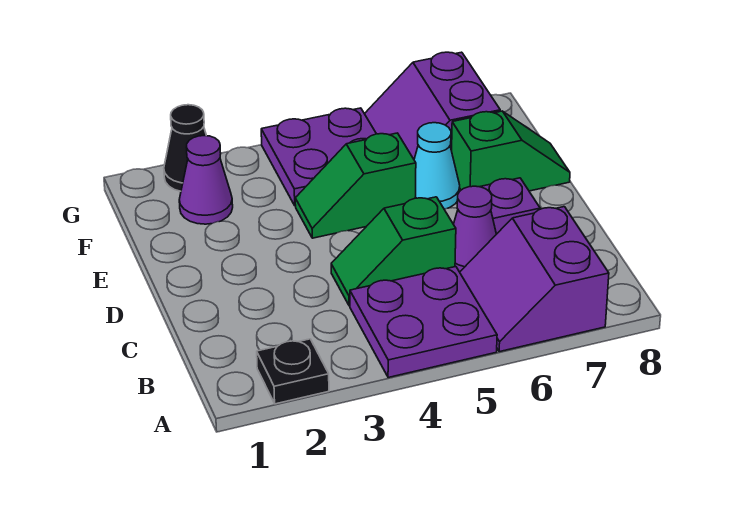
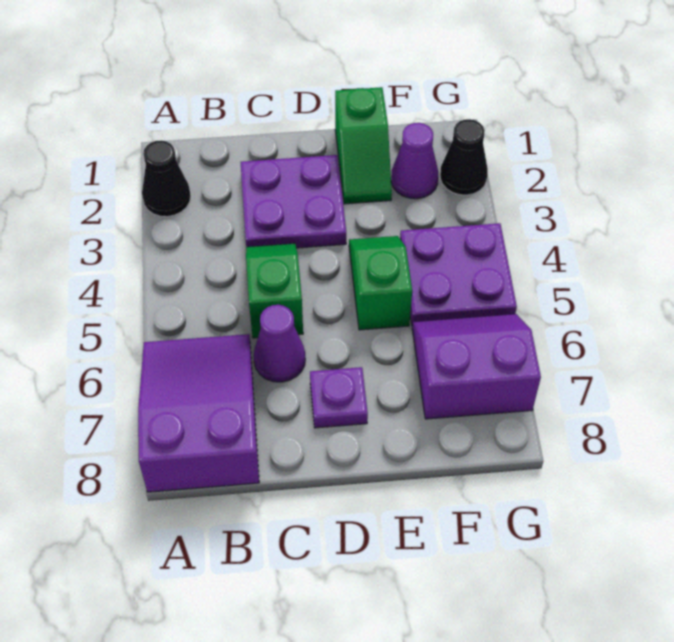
black plate A2 level 1 -> black cone A2 level 1
purple plate A4:B5 level 1 -> purple plate C2:D3 level 1
purple slope A6:B7 level 1 top 7 -> purple slope A6:B8 level 1 top 8
cyan cone E6 level 1 -> none
green slope E7:E8 level 1 top 7 -> green slope E1:E2 level 1 top 1

